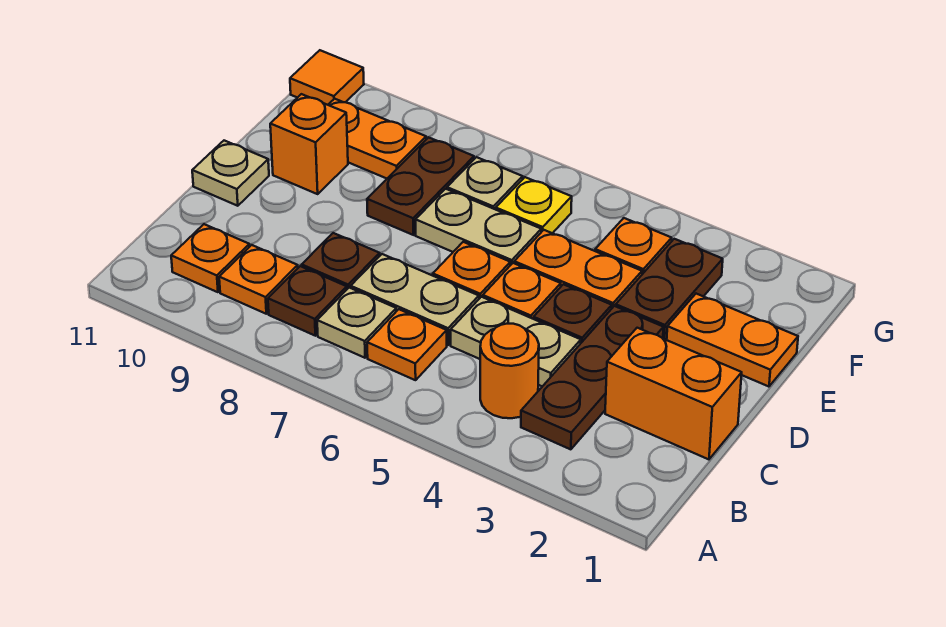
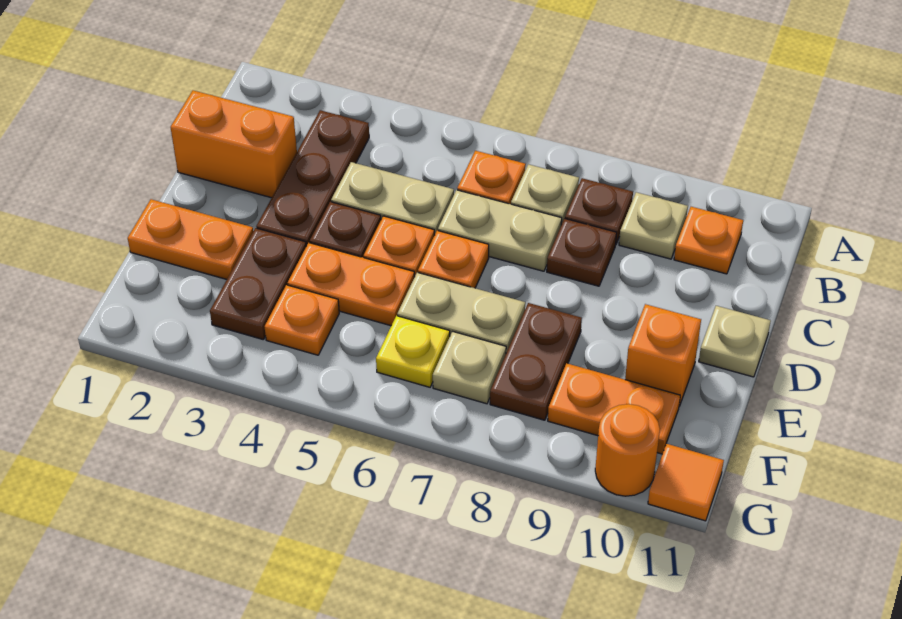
orange round brick B4 level 1 -> orange round brick G10 level 1
orange plate B9 level 1 -> tan plate B9 level 1

